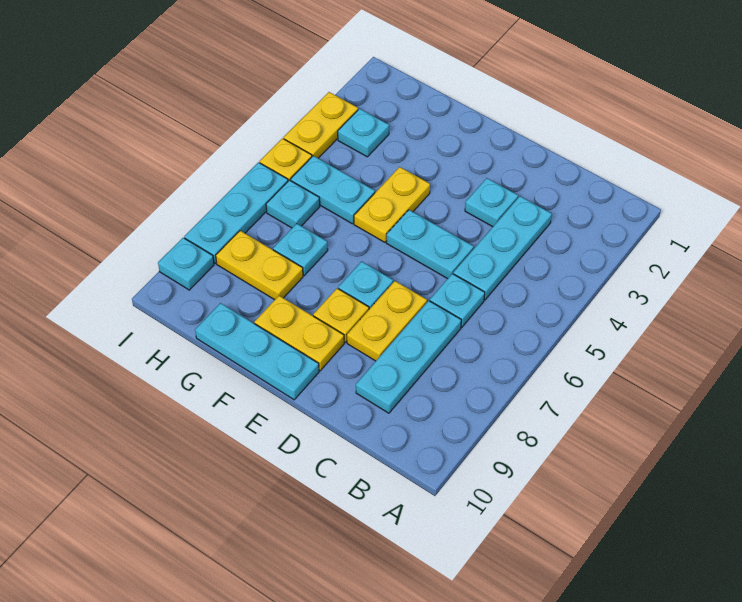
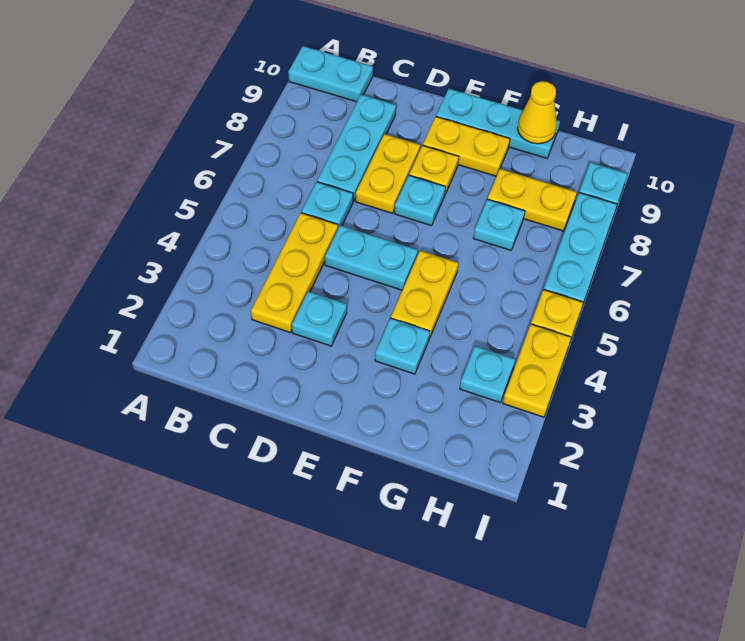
cyan plate C3:C5 level 1 -> yellow plate C3:C5 level 1
cyan plate G5:H5 level 1 -> cyan plate A10:B10 level 1
none -> yellow cone G10 level 2
cyan plate H6 level 1 -> cyan plate F3 level 1

